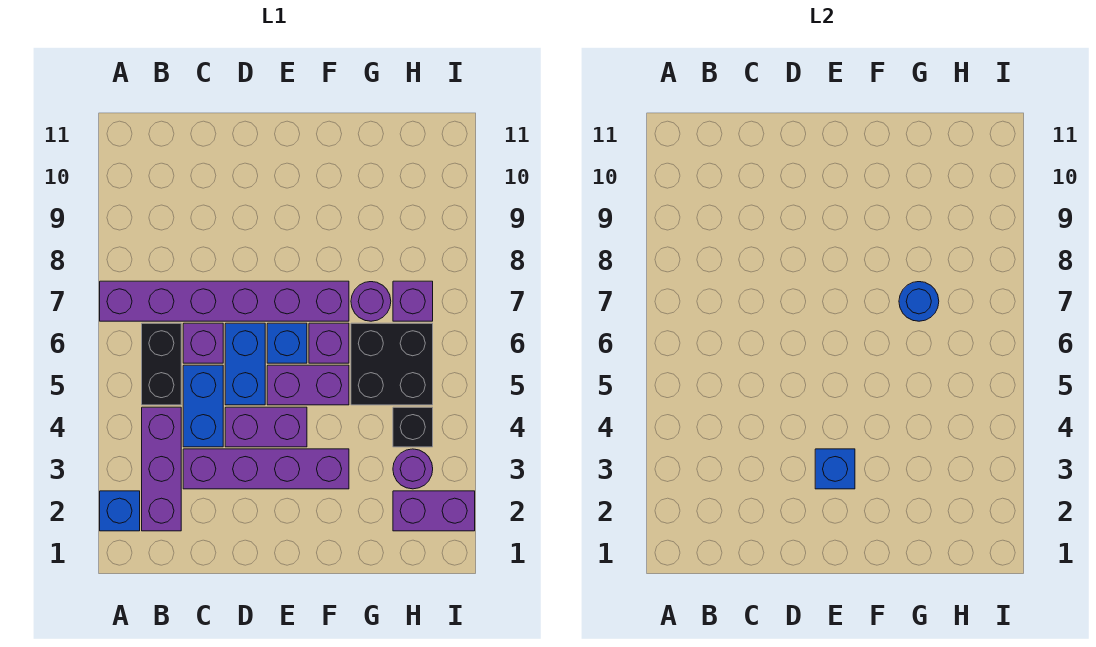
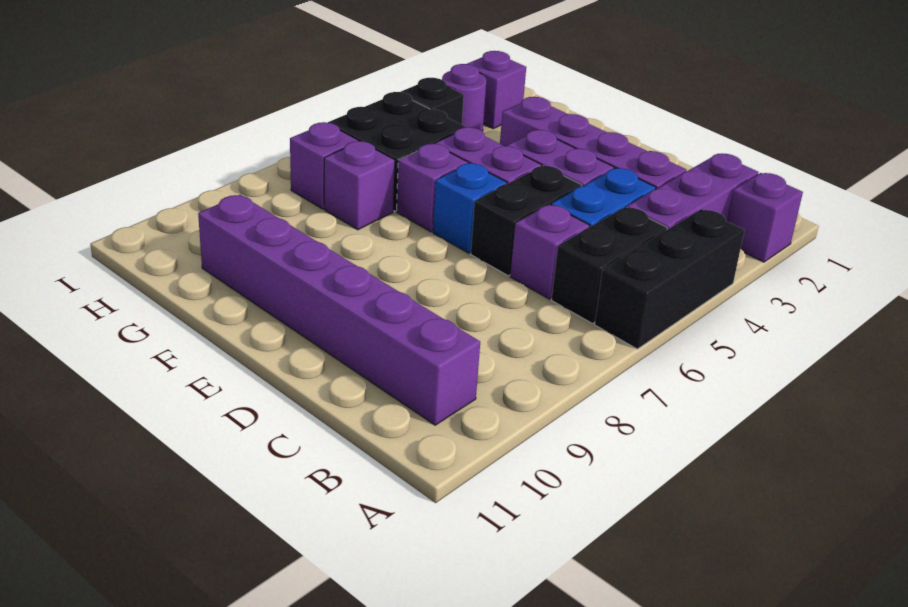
blue brick A2 level 1 -> purple brick A2 level 1
none -> black brick A4:A6 level 1
purple brick A7:F7 level 1 -> purple brick B10:G10 level 1
blue brick D5:D6 level 1 -> black brick D5:D6 level 1
blue brick E3 level 2 -> none
purple round brick G7 level 1 -> purple brick G7 level 1
blue round brick G7 level 2 -> none
purple brick H2:I2 level 1 -> purple brick H2 level 1

